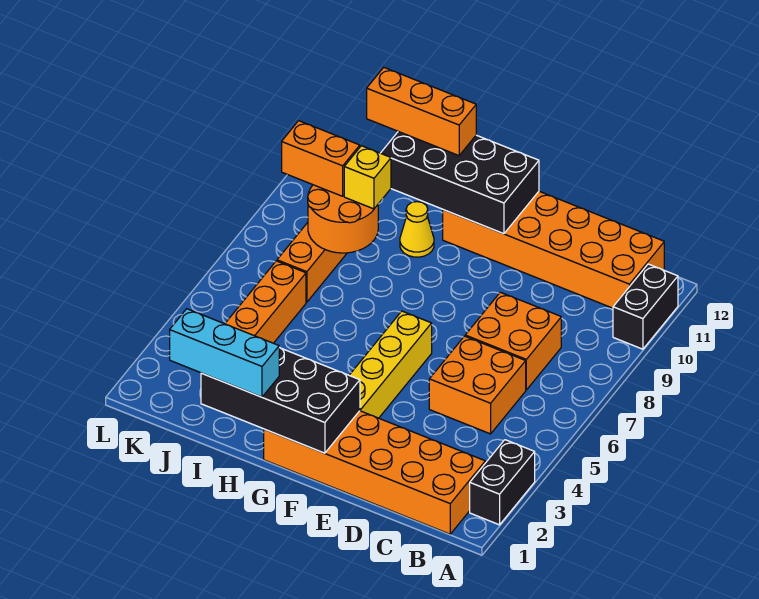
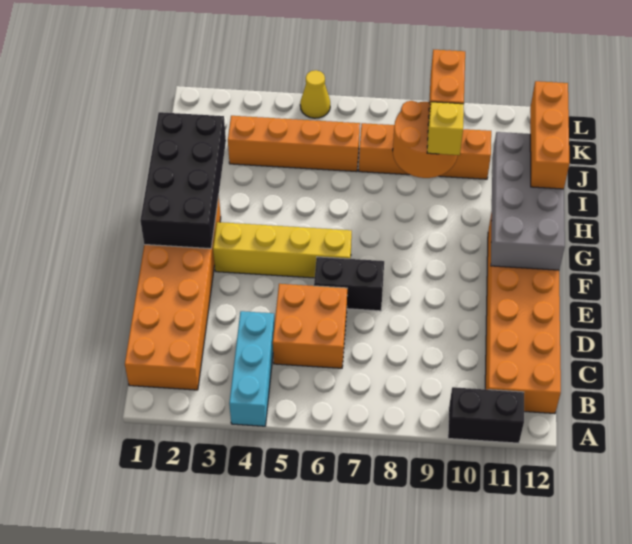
black brick A2:A3 level 1 -> black brick E6:E7 level 1
orange brick C7:D8 level 1 -> none
black brick F11:I12 level 2 -> grey brick F11:I12 level 2
cyan brick H1:J1 level 3 -> cyan brick A4:C4 level 1
yellow cone H10 level 1 -> yellow cone L5 level 1

